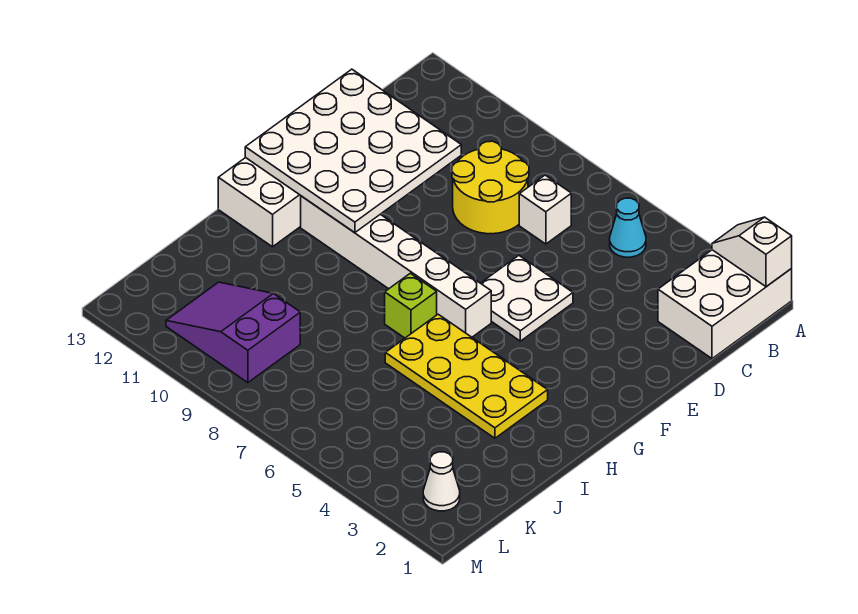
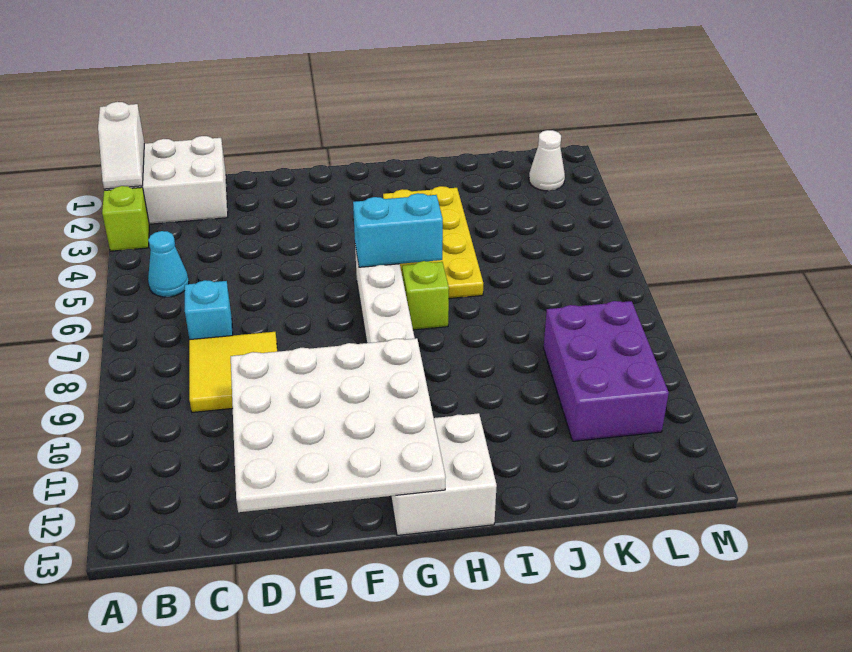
none -> lime brick A3 level 1
white brick C7 level 1 -> cyan brick C7 level 1
yellow round brick C8:D9 level 1 -> yellow tile C8:D9 level 1
white plate E5:F6 level 1 -> none
none -> cyan brick G6:H6 level 2
purple slope K9:L11 level 1 top 9 -> purple brick K9:L11 level 1

